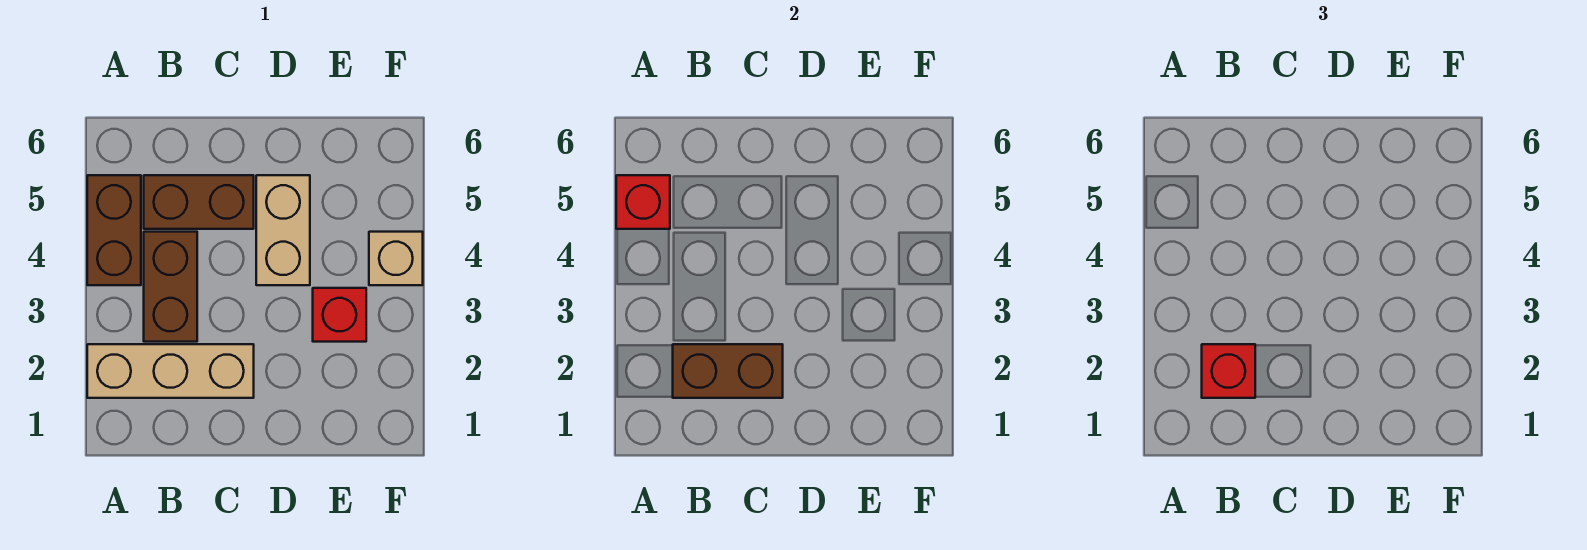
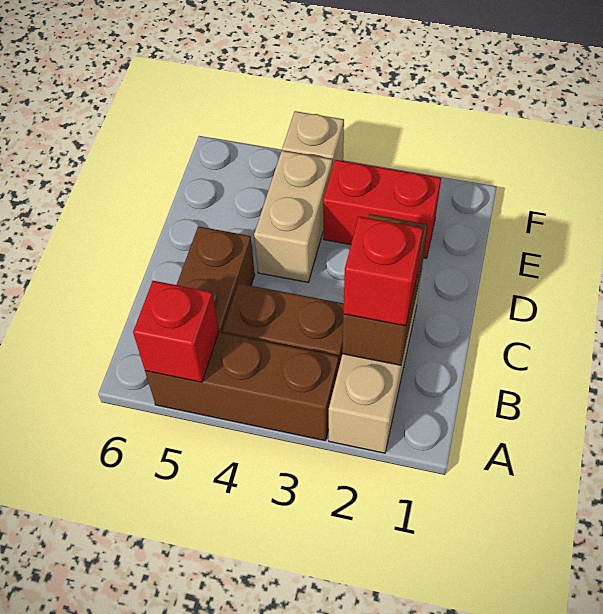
brown brick A4:A5 level 1 -> brown brick A3:A5 level 1
tan brick D4:D5 level 1 -> tan brick D4:E4 level 1
red brick E3 level 1 -> red brick E2:E3 level 1

